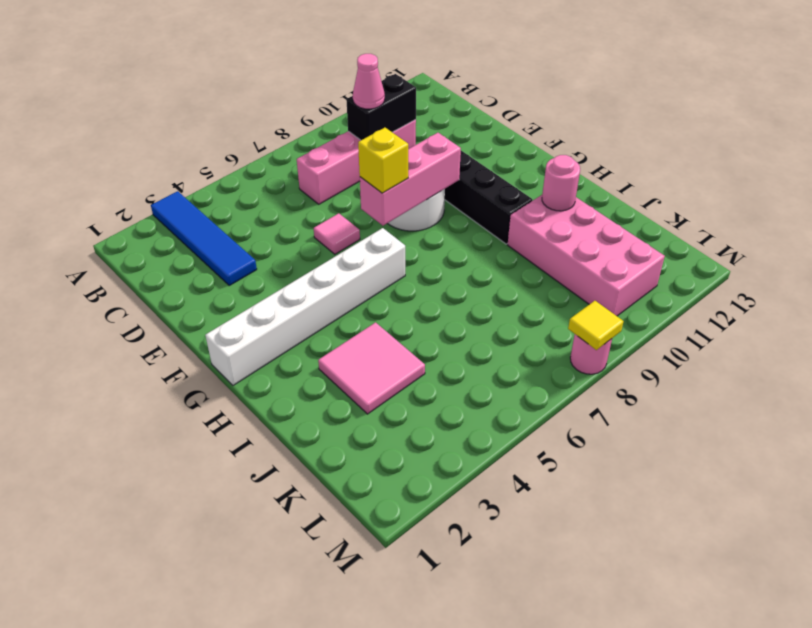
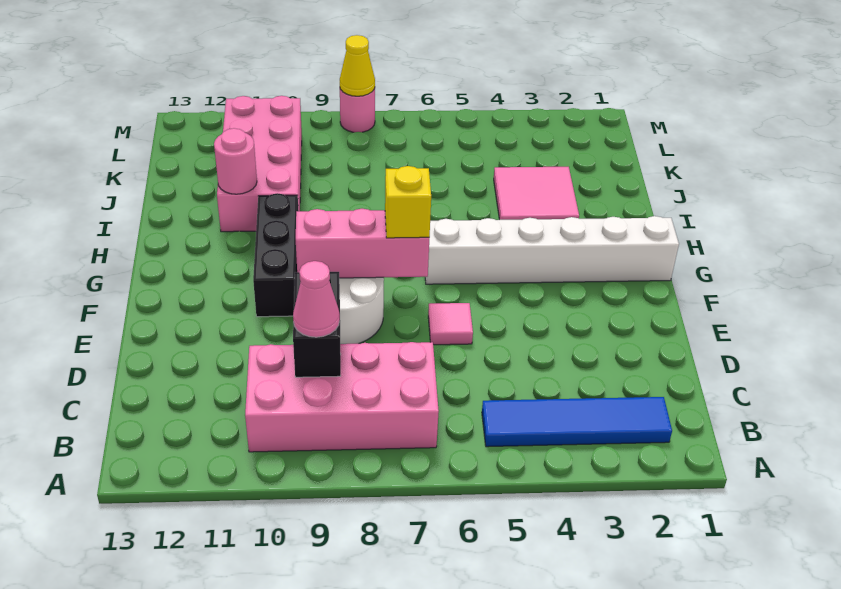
blue tile A3:D3 level 1 -> blue tile B2:B5 level 1
pink brick C7:C10 level 1 -> pink brick B7:C10 level 1
black brick C9:C10 level 2 -> black brick C9:D9 level 2
yellow tile M8 level 2 -> yellow cone M8 level 2

